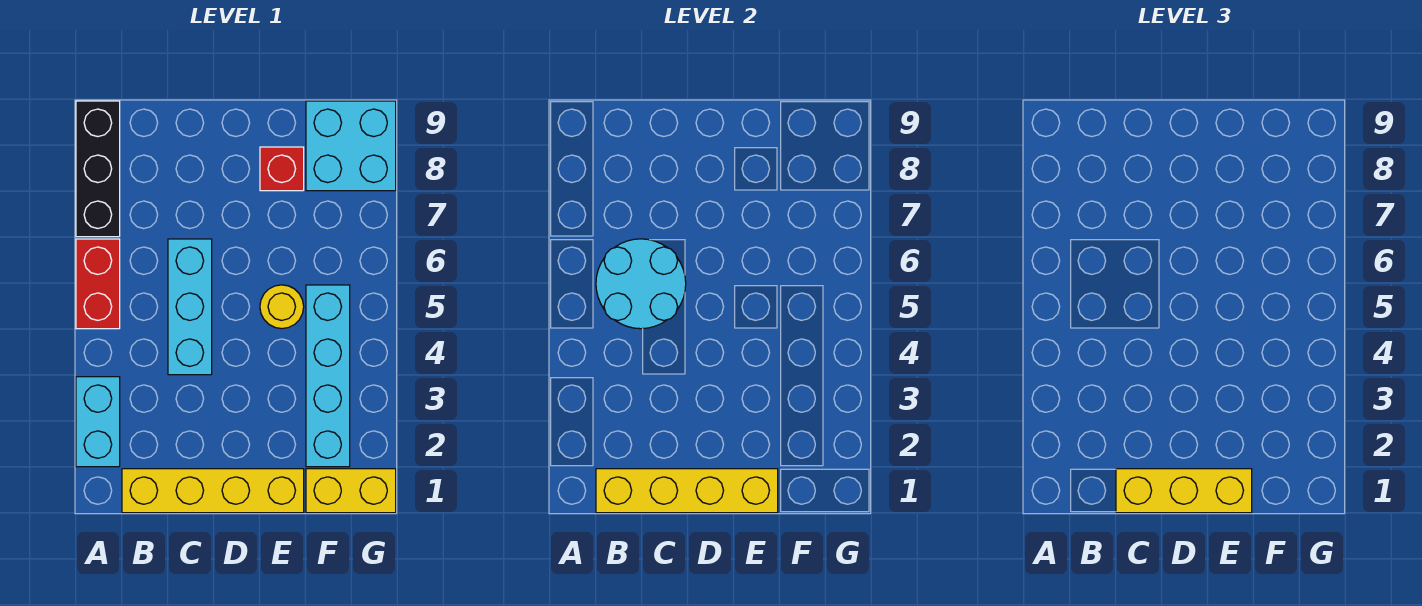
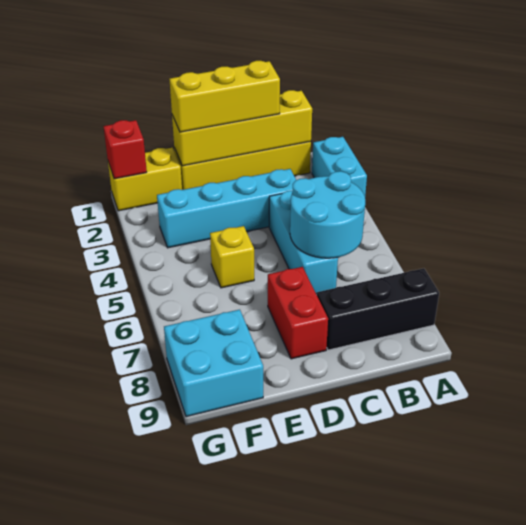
red brick A5:A6 level 1 -> red brick D7:D8 level 1
black brick A7:A9 level 1 -> black brick A8:C8 level 1
yellow round brick E5 level 1 -> yellow brick E5 level 1
red brick E8 level 1 -> red brick G1 level 2
cyan brick F2:F5 level 1 -> cyan brick C3:F3 level 1

